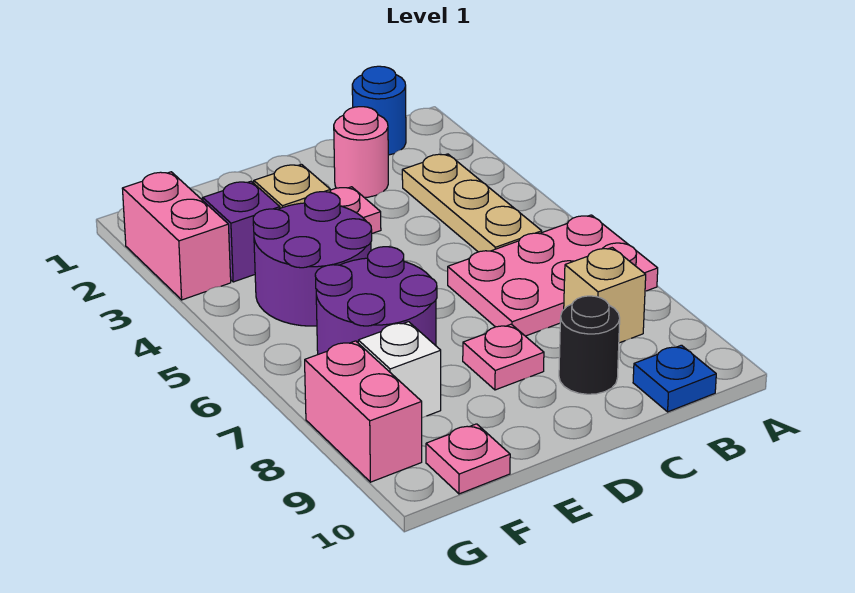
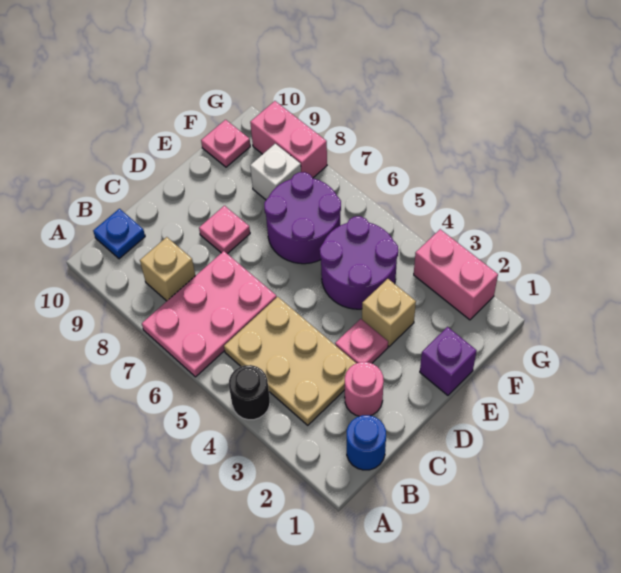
tan plate B3:B5 level 1 -> tan plate B3:C5 level 1
black round brick C9 level 1 -> black round brick A4 level 1
purple brick F3 level 1 -> purple brick E1 level 1

